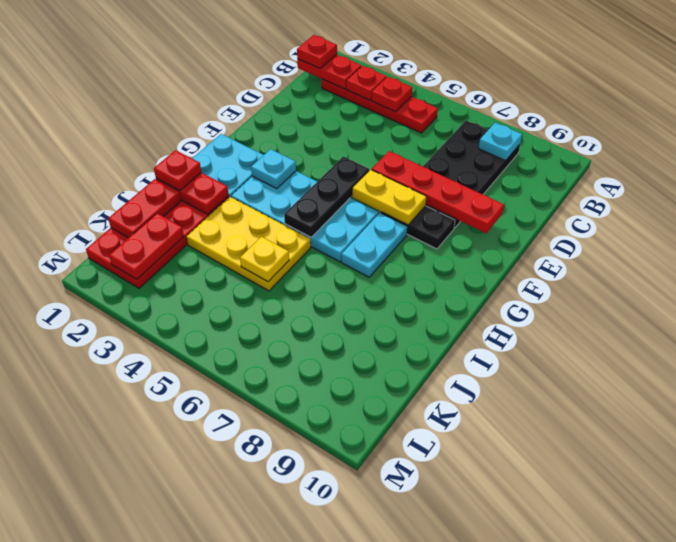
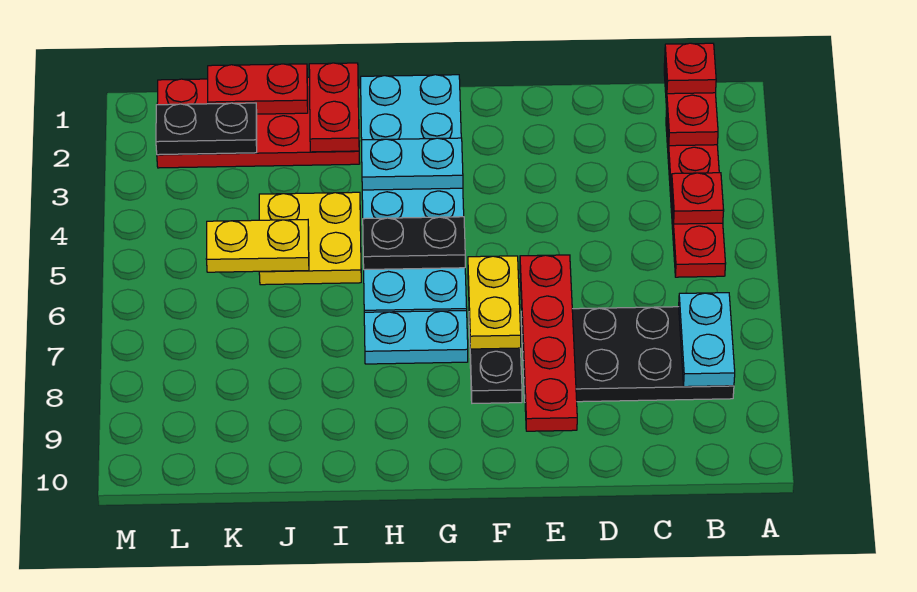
red plate B3 level 2 -> none
cyan plate B8 level 2 -> cyan plate B7:B8 level 2
black plate F5:H5 level 2 -> black plate G5:H5 level 2
cyan plate G3 level 2 -> cyan plate G3:H3 level 2
red plate I1 level 3 -> none
yellow plate I3:J5 level 1 -> yellow plate I4:J5 level 1
yellow plate J5 level 2 -> yellow plate J5:K5 level 2
red plate K2:L2 level 2 -> black plate K2:L2 level 2

